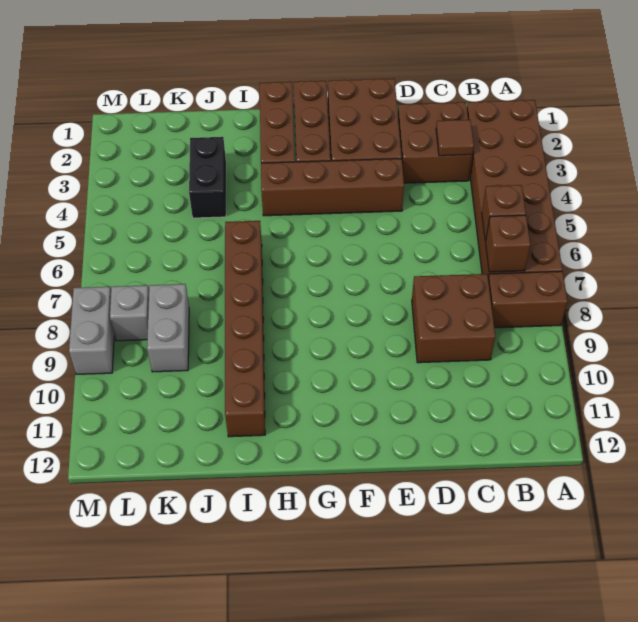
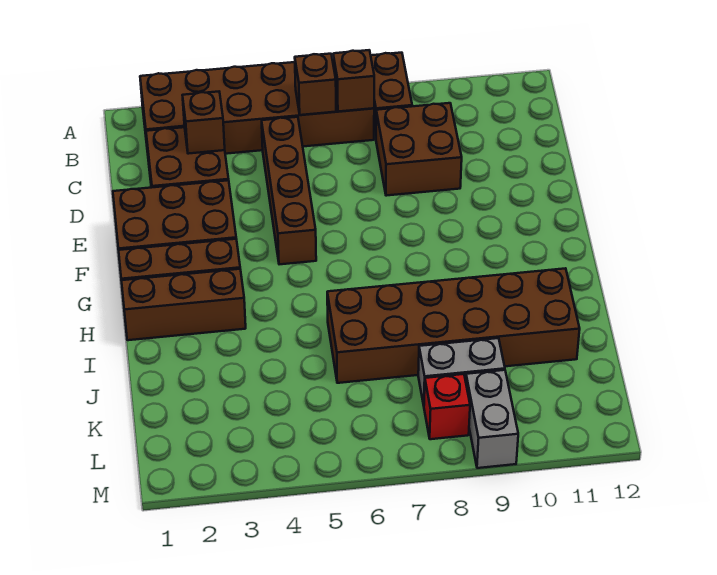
brown tile C3 level 2 -> brown brick C3 level 2
brown brick E4:H4 level 1 -> brown brick C5:F5 level 1
brown brick I6:I11 level 1 -> brown brick I6:J11 level 1
black brick J3:J4 level 1 -> none
grey brick L8 level 1 -> red brick L8 level 1
grey brick M8:M9 level 1 -> grey brick L9:M9 level 1

